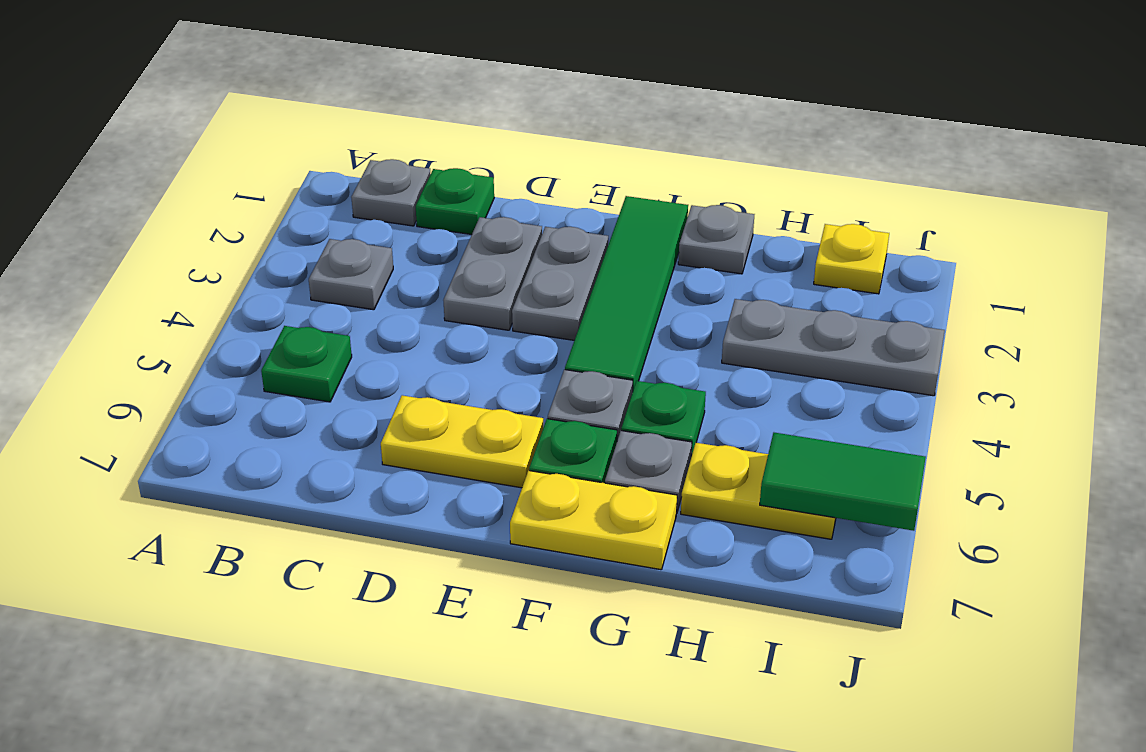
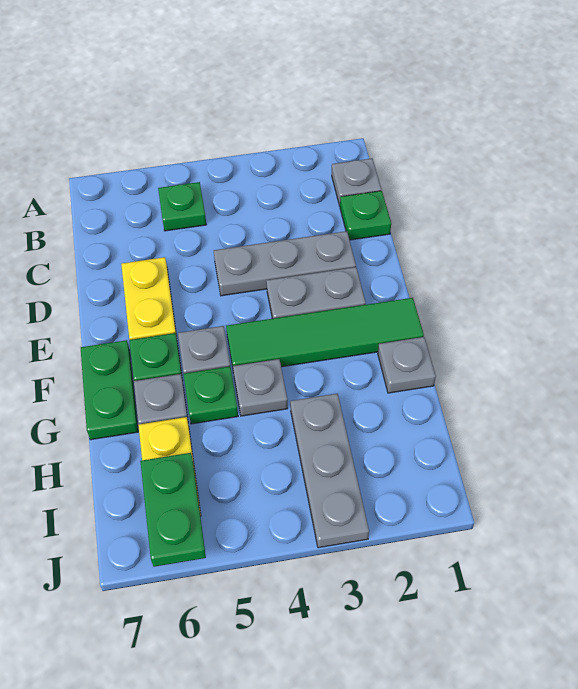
grey plate B3 level 1 -> grey plate G4 level 1
grey plate D2:D3 level 1 -> grey plate D2:D4 level 1
yellow plate F7:G7 level 1 -> green plate F7:G7 level 1
yellow plate I1 level 1 -> none
green tile I6:J6 level 2 -> green plate I6:J6 level 2

